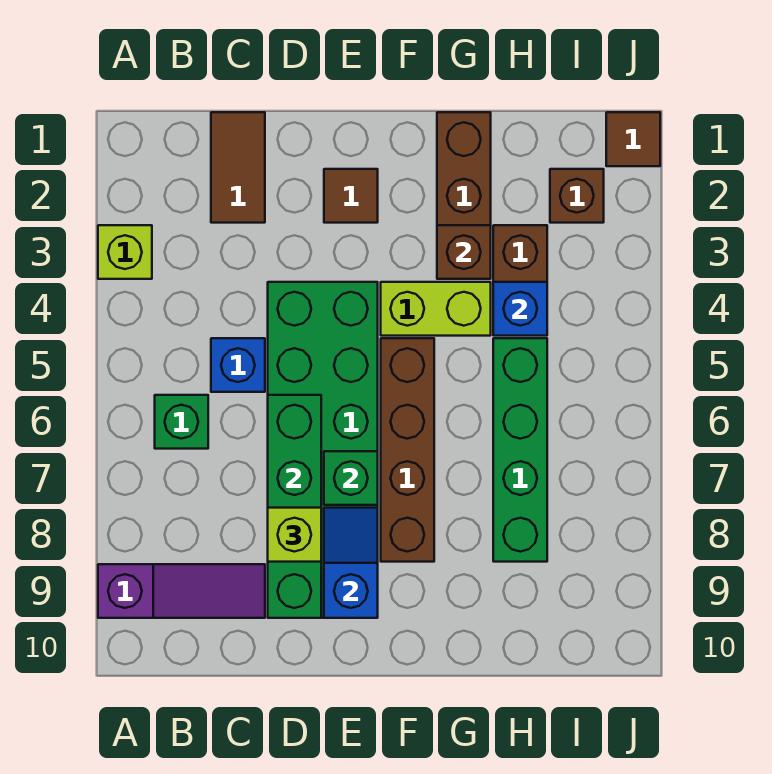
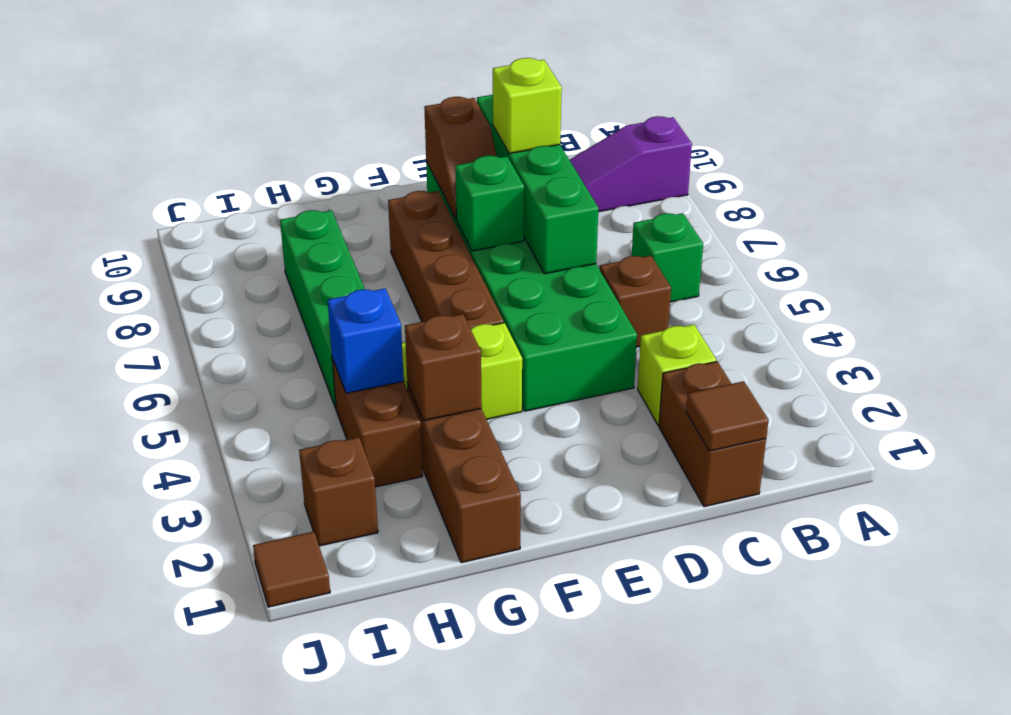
lime brick A3 level 1 -> lime brick C3 level 1
brown tile C1:C2 level 1 -> brown brick C1:C2 level 1
blue brick C5 level 1 -> brown brick C5 level 1
brown tile E2 level 1 -> brown tile C1 level 2
blue slope E8:E9 level 2 top 9 -> brown slope E8:E9 level 2 top 9

